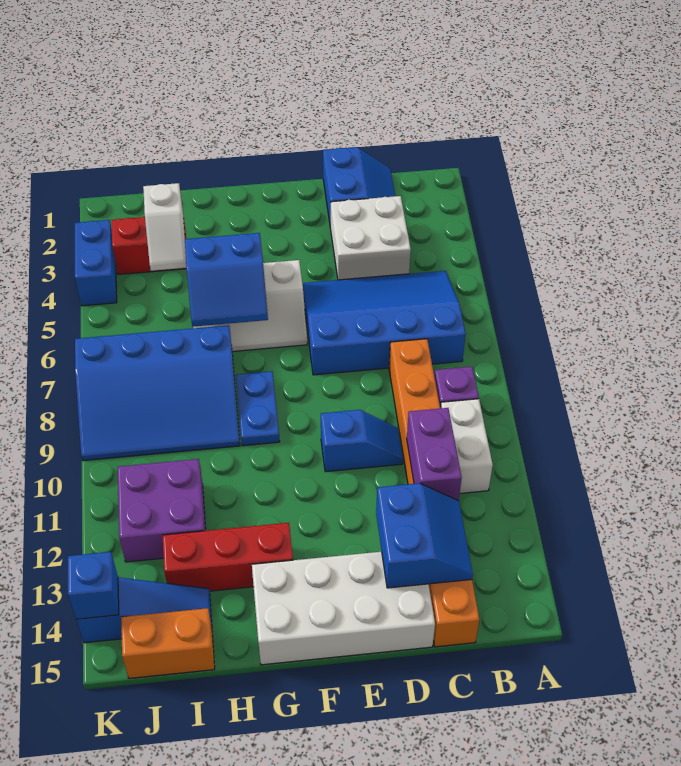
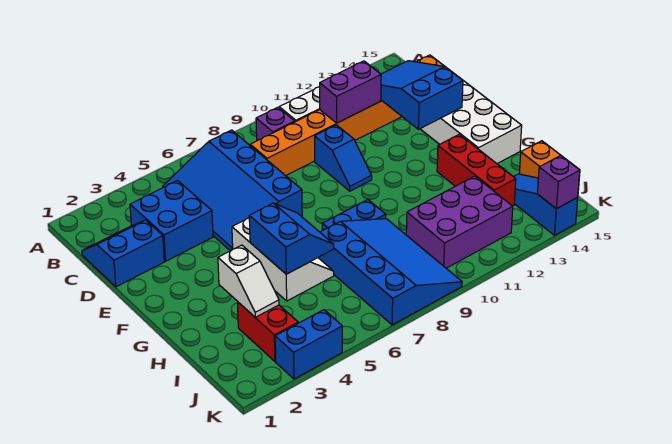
white brick C3:D4 level 1 -> blue brick C3:D4 level 1
blue slope C13:D14 level 2 top D -> blue slope C13:E14 level 2 top E
blue slope D10:E10 level 1 top E -> blue slope D10:E10 level 1 top D
white slope I3:I4 level 2 top 3 -> white slope H3:I3 level 2 top H
purple brick I11:J12 level 1 -> purple brick I10:J12 level 1
blue brick K14 level 2 -> purple brick K14 level 2

